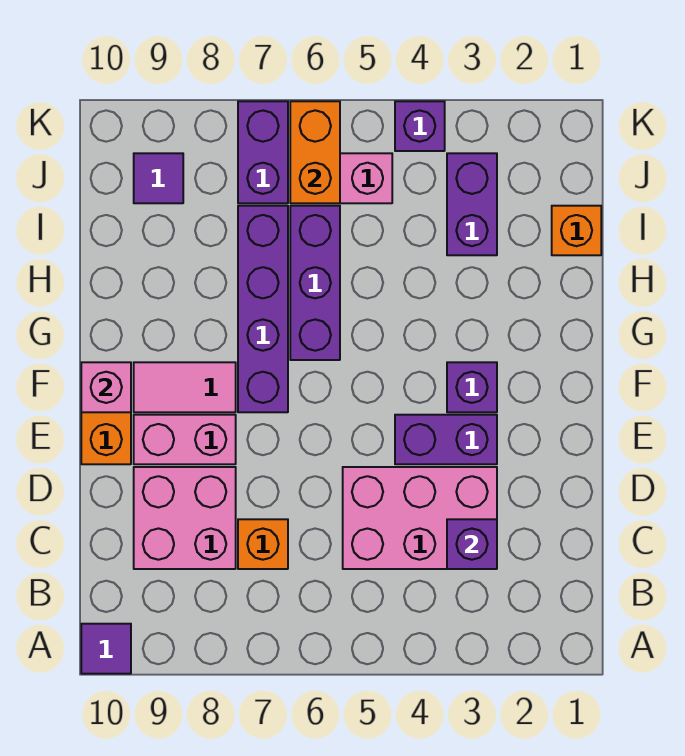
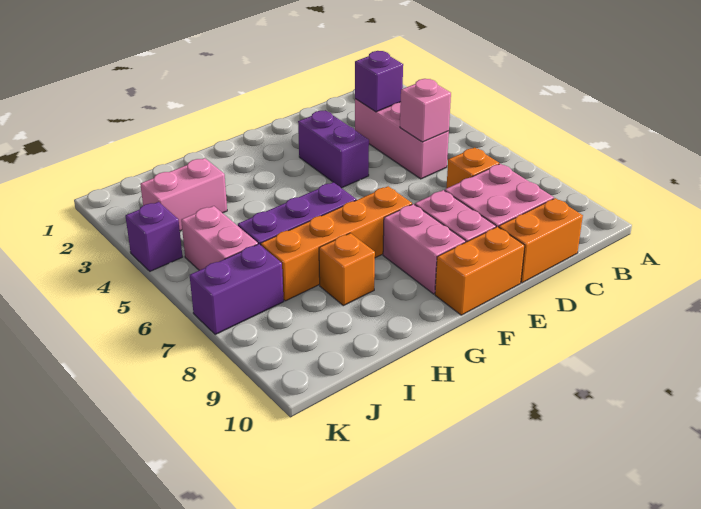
purple tile A10 level 1 -> none
pink brick C3:D5 level 1 -> pink brick C3:C5 level 1
purple brick F3 level 1 -> none
purple brick F7:I7 level 1 -> orange brick F7:I7 level 1
pink tile F8:F9 level 1 -> pink brick F8:F9 level 1
pink brick F10 level 2 -> pink brick C5 level 2
orange brick I1 level 1 -> orange brick H8 level 1
purple brick I3:J3 level 1 -> pink brick I3:J3 level 1
orange brick J6:K6 level 2 -> orange brick C10:D10 level 1
purple tile J9 level 1 -> none

